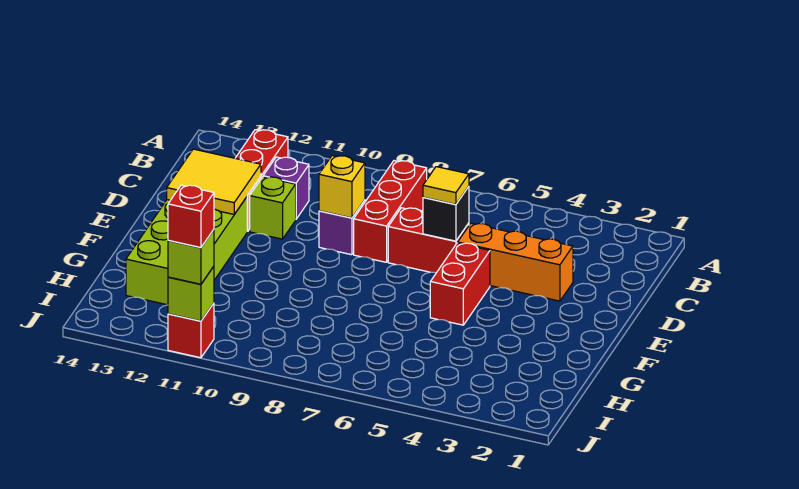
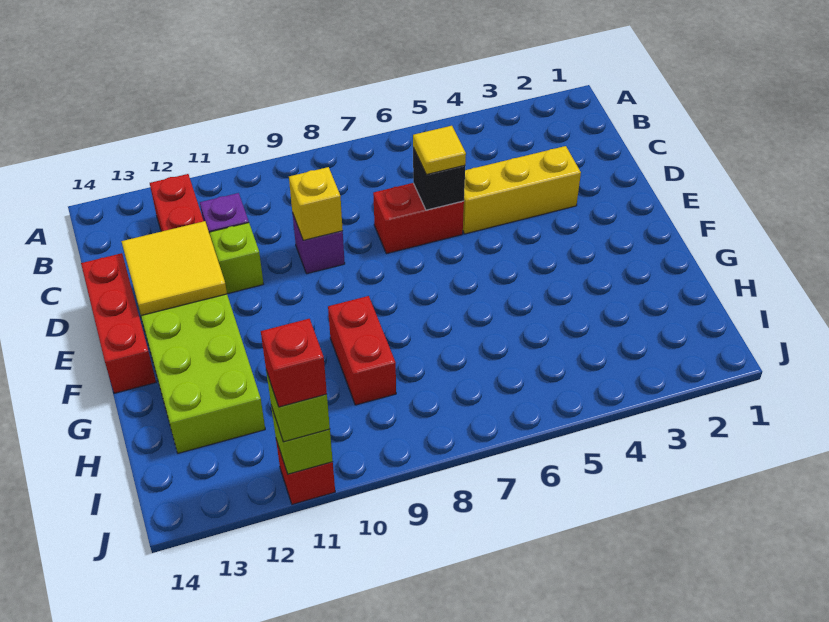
red brick B8:D8 level 1 -> red brick D14:F14 level 1
orange brick D3:D5 level 1 -> yellow brick D3:D5 level 1
red brick E5:F5 level 1 -> red brick G9:H9 level 1

